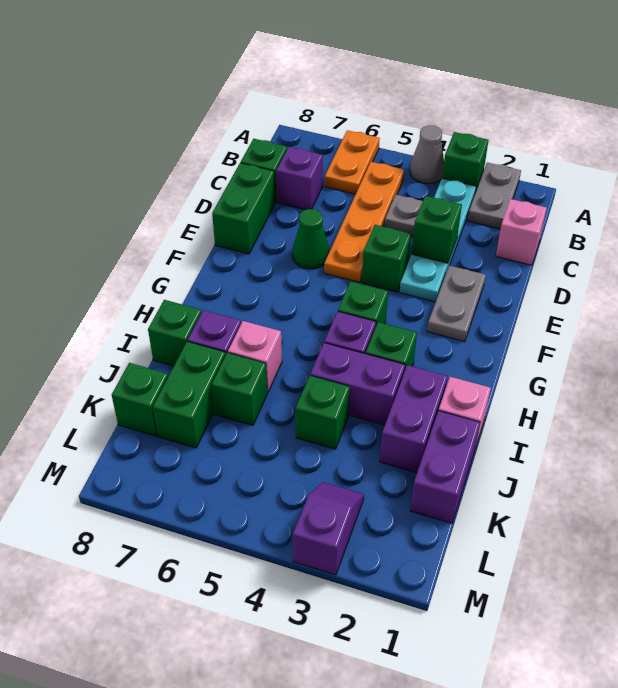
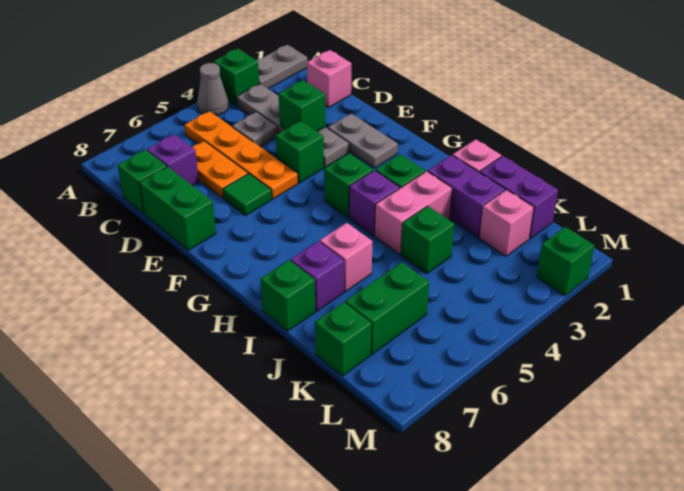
grey plate A2:B2 level 1 -> grey plate A1:A2 level 1
orange plate A6:B6 level 1 -> orange plate C6:D6 level 1
cyan plate B3:E3 level 1 -> grey plate B3:E3 level 1
green cone E6 level 1 -> green tile E6 level 1
purple brick I3:I4 level 1 -> pink brick I3:I4 level 1
green brick J6 level 1 -> green brick M2 level 1
green brick J7:K7 level 1 -> green brick K6:K7 level 1
none -> pink brick K2 level 1
purple slope L3:M3 level 1 top M -> none

